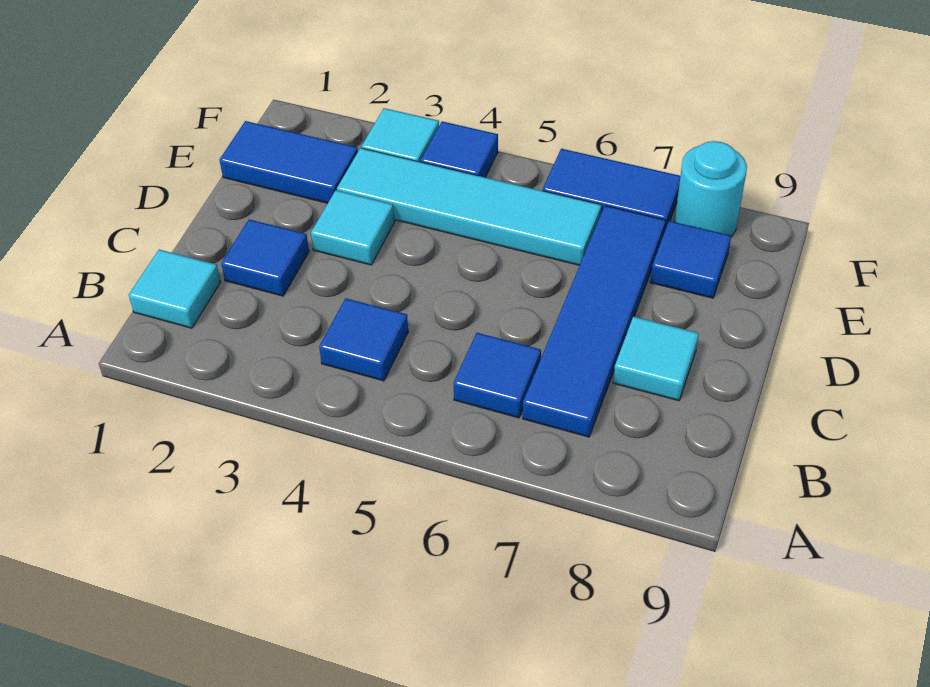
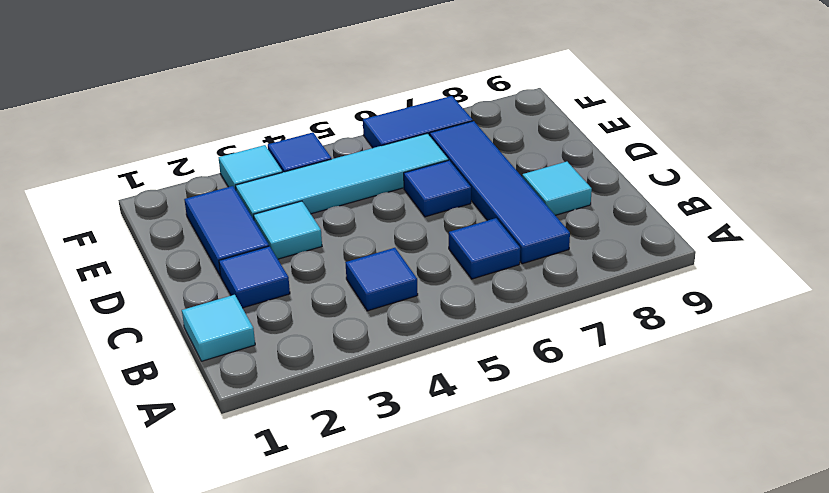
blue tile E1:E2 level 1 -> blue tile D2:E2 level 1
blue tile E8 level 1 -> blue tile D6 level 1
cyan round brick F8 level 1 -> none

